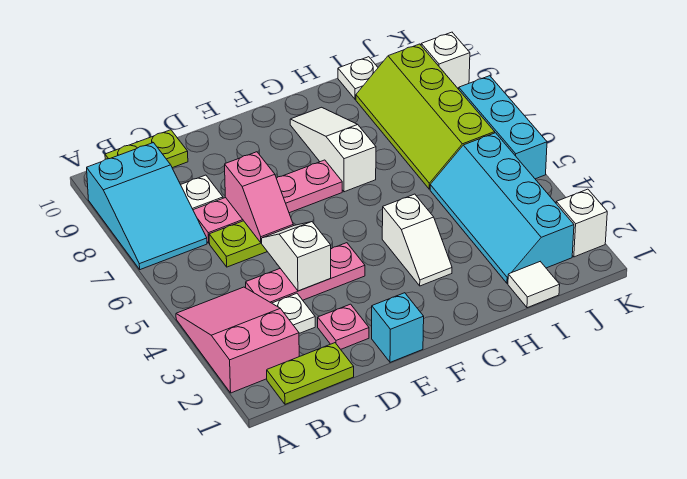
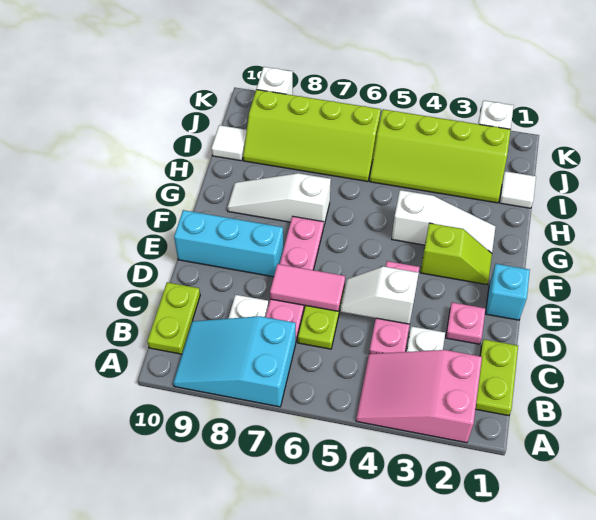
cyan slope A7:B9 level 1 top 9 -> cyan slope A7:B9 level 1 top 7
pink slope D6:D7 level 2 top 7 -> pink tile D6:D7 level 2
none -> lime slope F2:F3 level 1 top 3
white slope G3:G4 level 1 top 4 -> white slope G2:G4 level 1 top 4
cyan slope I2:J5 level 1 top J -> lime slope I2:J5 level 1 top J
white plate I10 level 1 -> white tile I10 level 1
cyan brick K5:K7 level 1 -> cyan brick E8:E10 level 1

